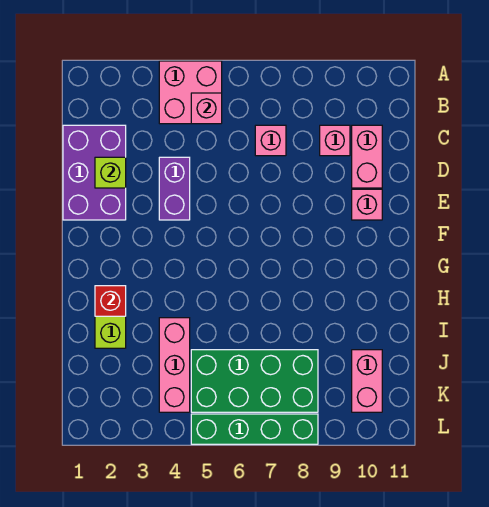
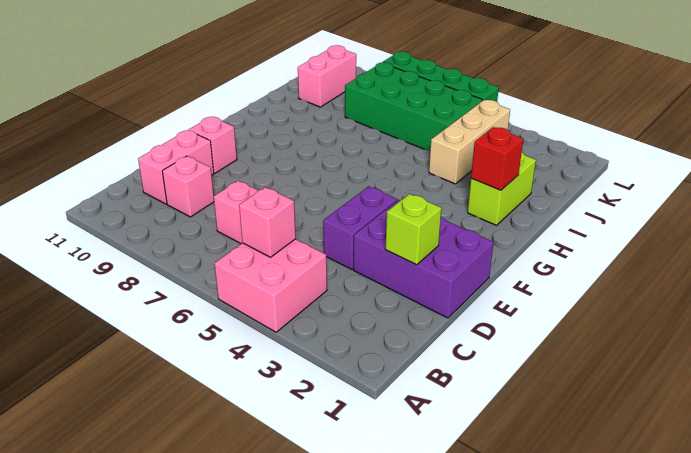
purple brick C1:E2 level 1 -> purple brick D1:E3 level 1
pink brick I4:K4 level 1 -> tan brick I4:K4 level 1

